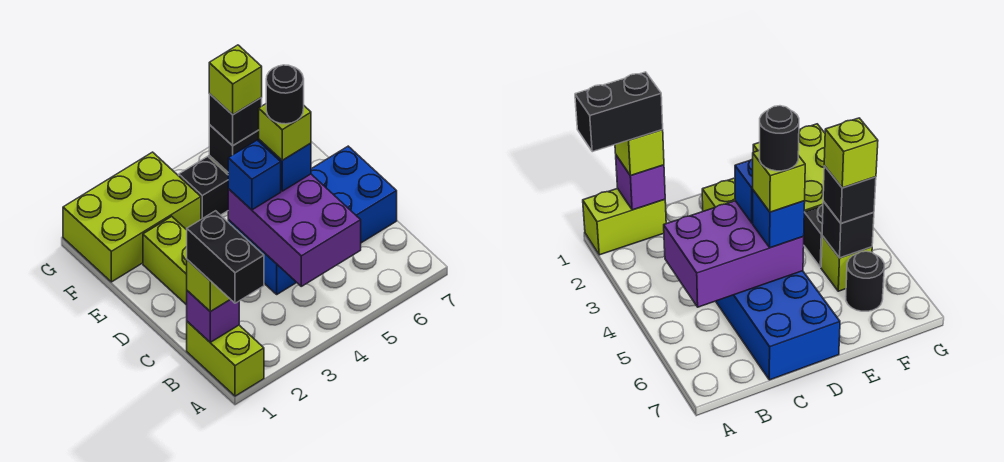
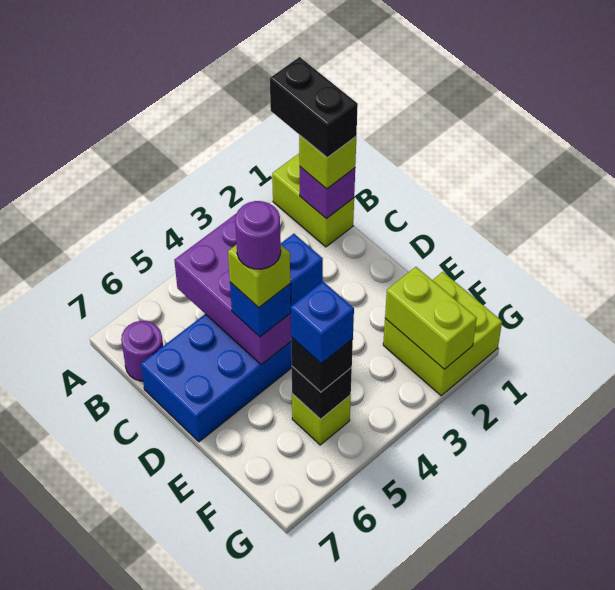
none -> purple round brick B7 level 1
lime brick D2:E2 level 1 -> lime brick F2:G2 level 2
black round brick D5 level 5 -> purple round brick D5 level 5
lime brick F1:G3 level 1 -> lime brick F1:G2 level 1
black brick F4 level 1 -> none
lime brick F5 level 4 -> blue brick F5 level 4
black round brick F6 level 1 -> none

